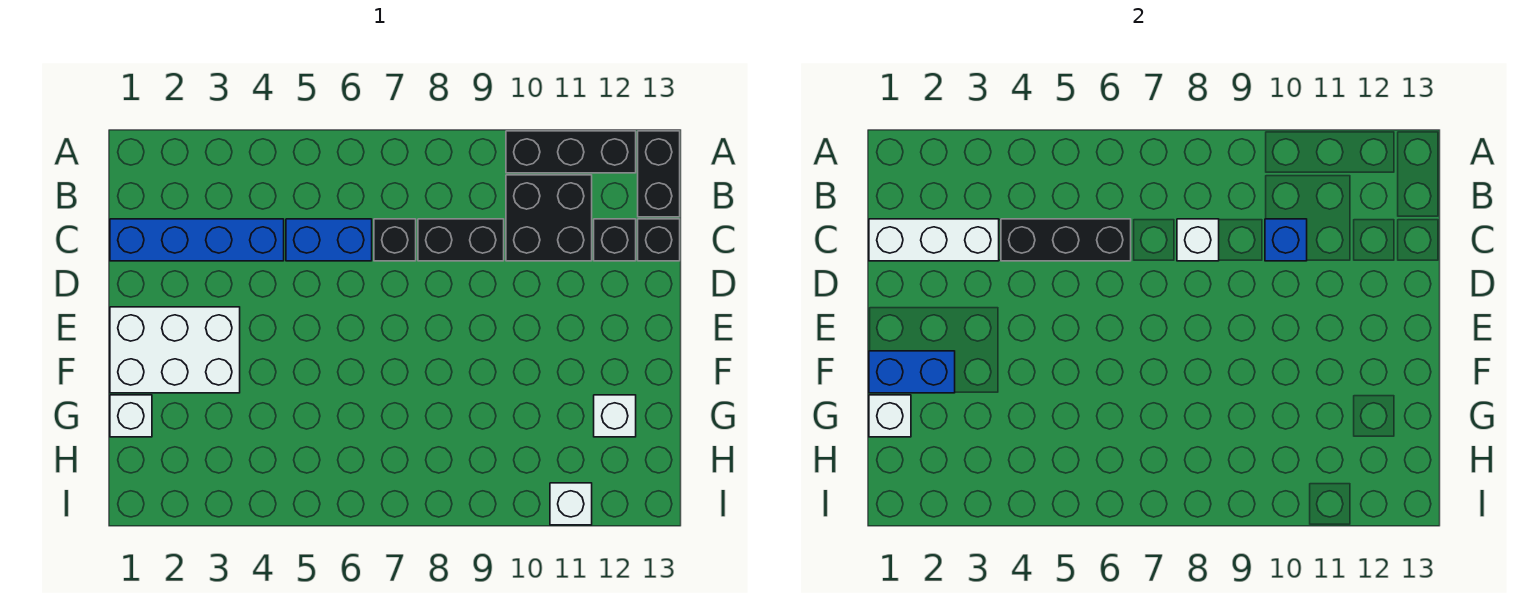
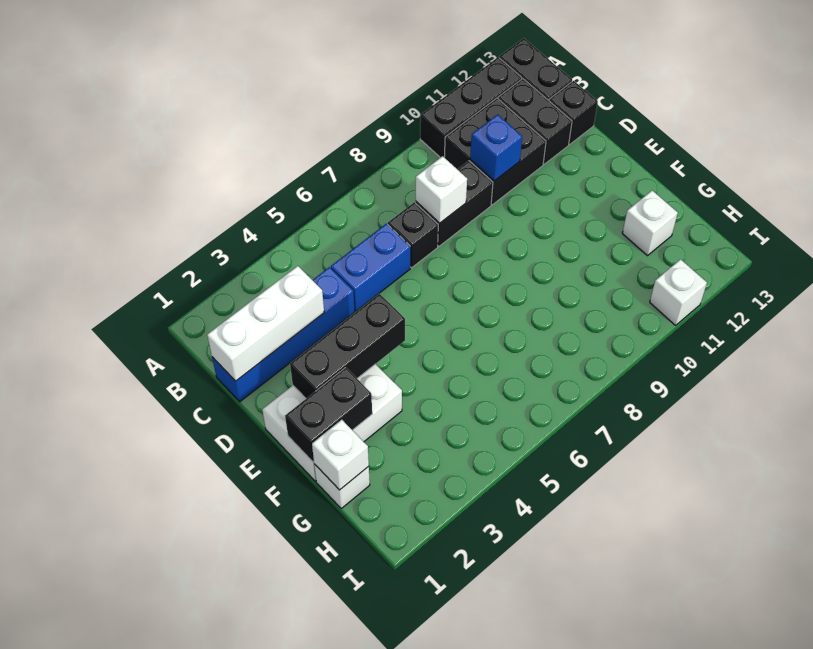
black brick C4:C6 level 2 -> black brick E2:E4 level 2
black brick C12 level 1 -> black brick B12:C12 level 1
blue brick F1:F2 level 2 -> black brick F1:F2 level 2

